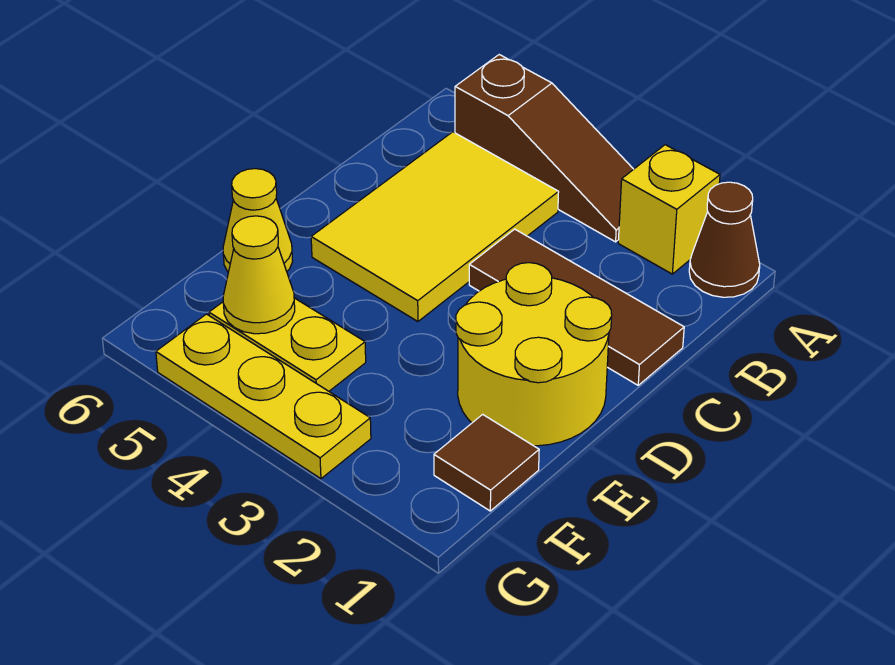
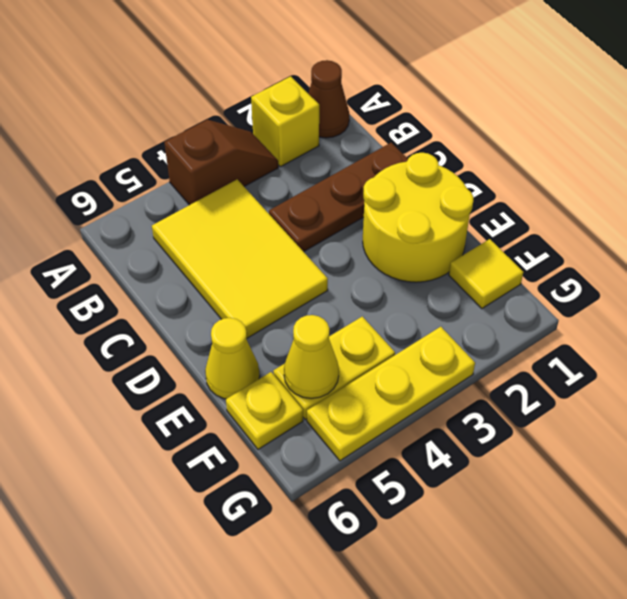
brown slope A3:A5 level 1 top 5 -> brown slope A3:A4 level 1 top 4
brown tile C1:C3 level 1 -> brown plate C1:C3 level 1
brown tile F1 level 1 -> yellow tile F1 level 1
none -> yellow plate F6 level 1

